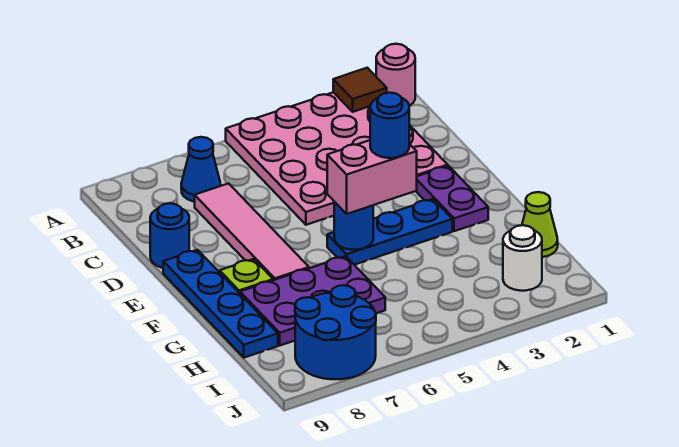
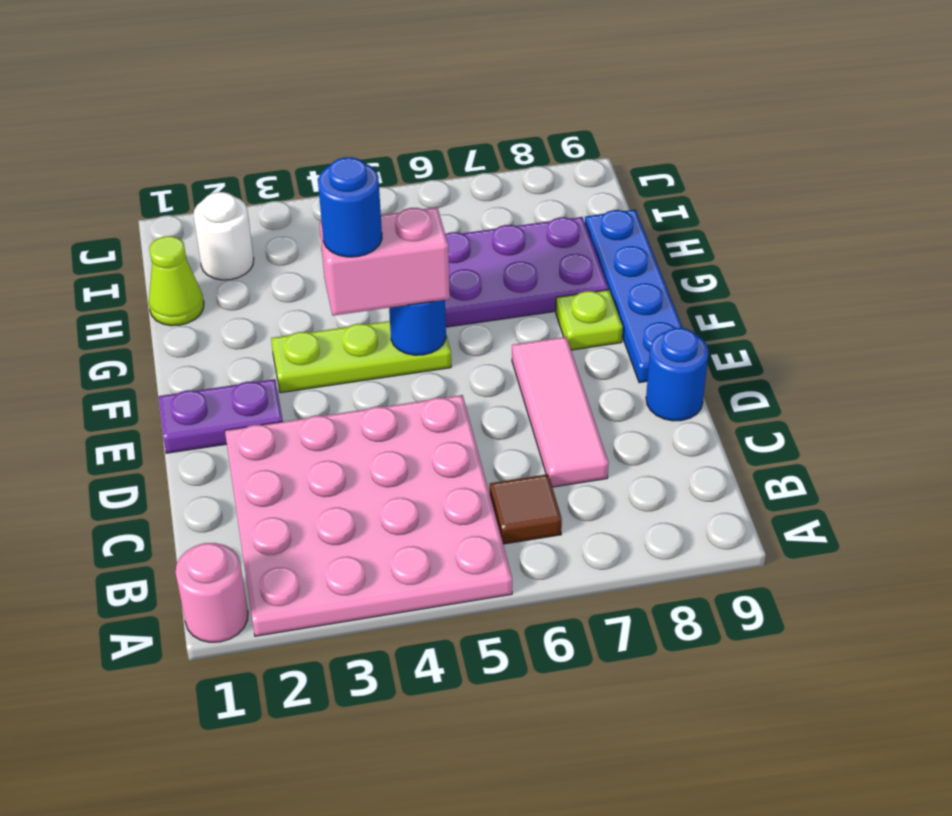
brown tile A2 level 2 -> brown tile B6 level 1
blue cone B7 level 1 -> none
pink tile C7:F7 level 1 -> pink tile C7:E7 level 1
purple plate E2:F2 level 1 -> purple plate E1:E2 level 1
blue plate F3:F5 level 1 -> lime plate F3:F5 level 1
blue round brick I7:J8 level 1 -> none

